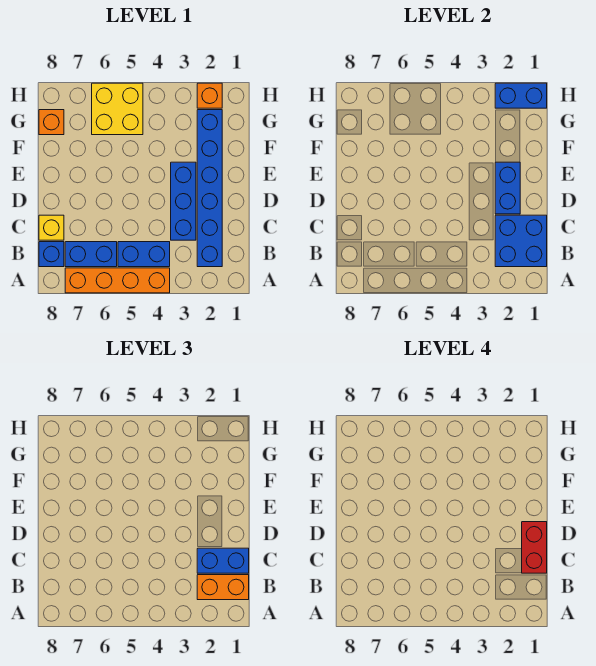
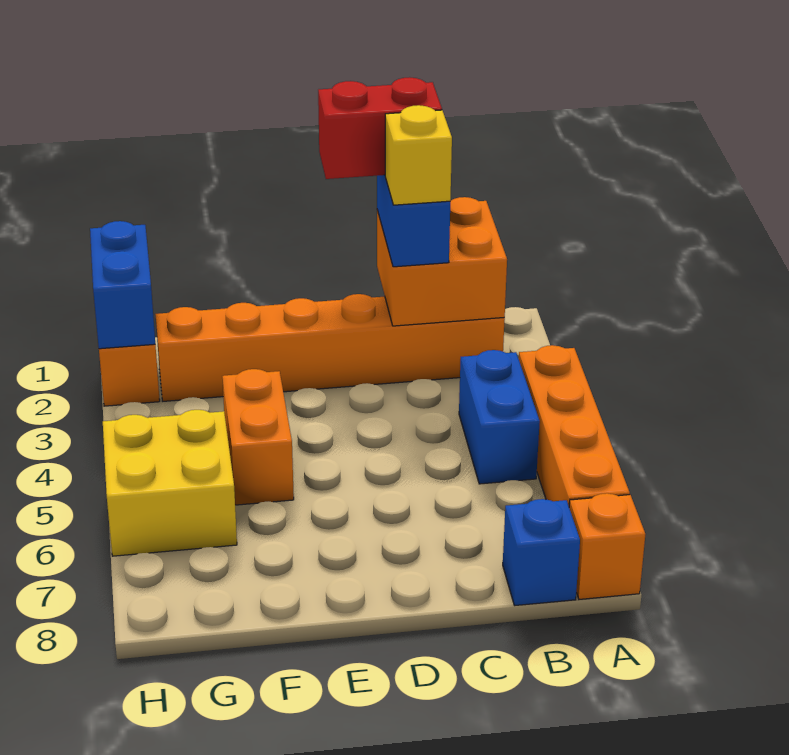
blue brick B1:C2 level 2 -> orange brick B1:C2 level 2
orange brick B1:B2 level 3 -> orange brick F4:F5 level 1
blue brick B2:G2 level 1 -> orange brick B2:G2 level 1
blue brick B6:B7 level 1 -> none
blue brick C3:E3 level 1 -> none
yellow brick C8 level 1 -> yellow brick C2 level 4
blue brick D2:E2 level 2 -> none
orange brick G8 level 1 -> orange brick A8 level 1

